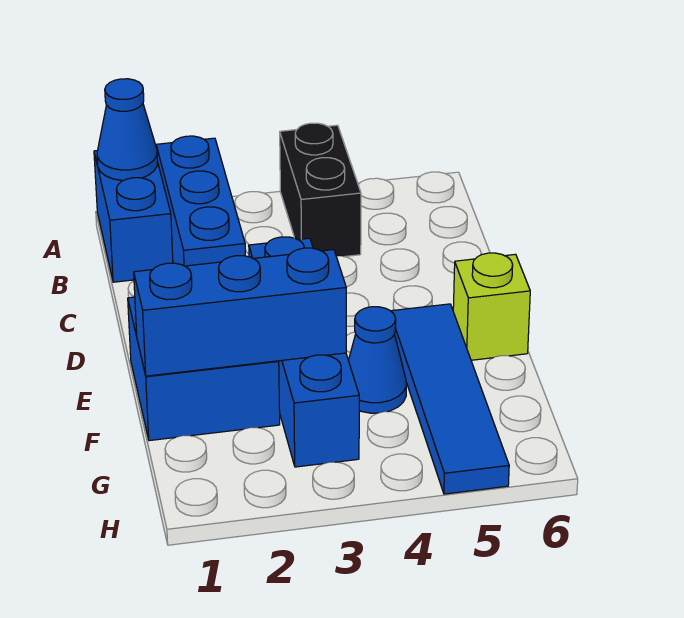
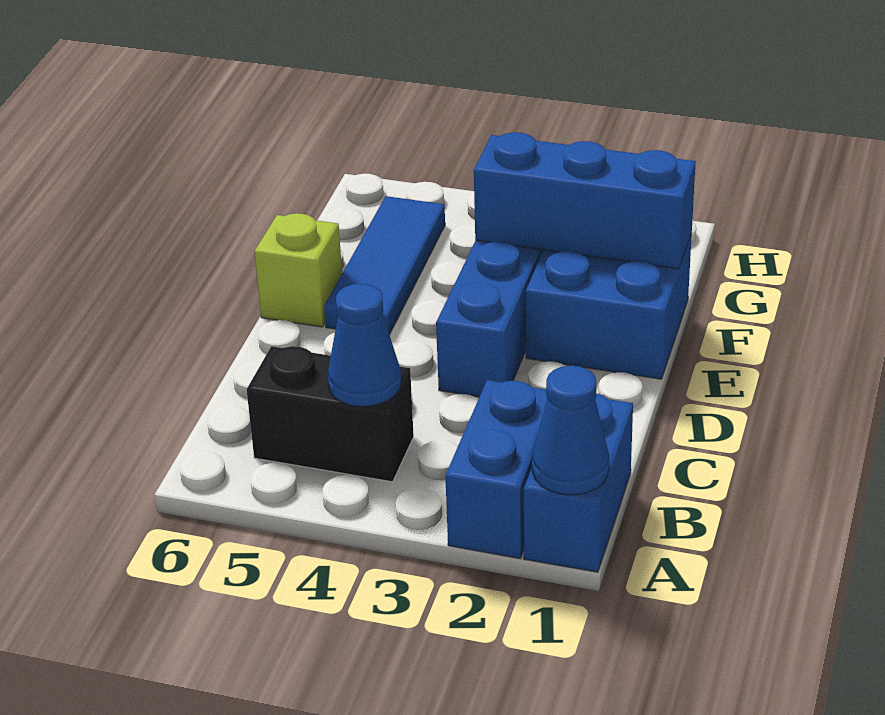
blue brick A2:C2 level 1 -> blue brick A2:B2 level 1
black brick A4:B4 level 1 -> black brick B4:B5 level 1
blue tile E5:H5 level 1 -> blue tile E5:G5 level 1
blue cone F4 level 1 -> blue cone B4 level 2

